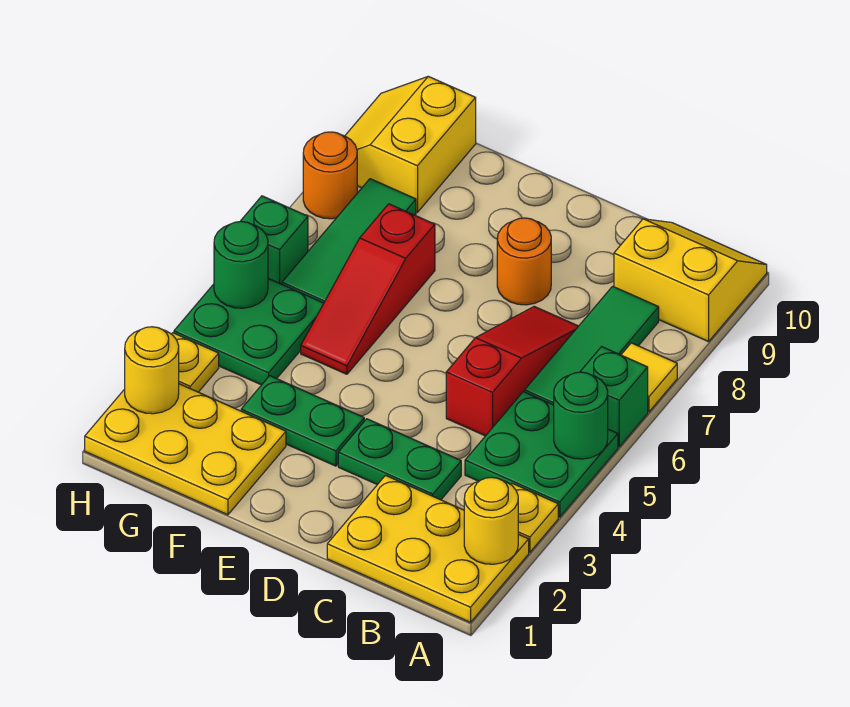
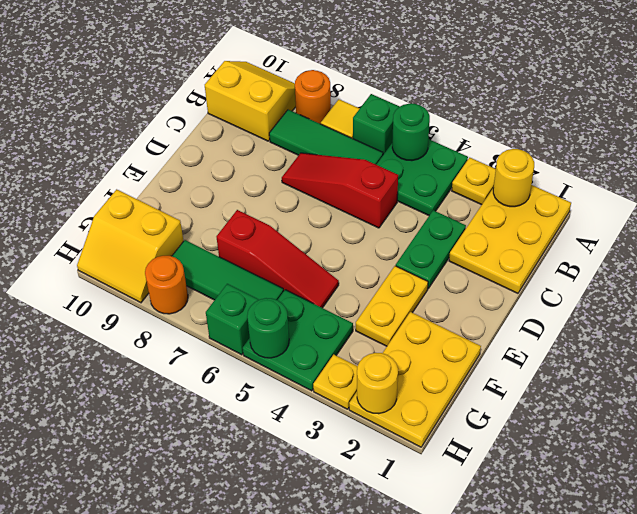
yellow slope A9:B10 level 1 top 9 -> yellow slope A9:B10 level 1 top B
orange round brick D8 level 1 -> orange round brick A8 level 1
green plate E3:F3 level 1 -> yellow plate E3:F3 level 1

